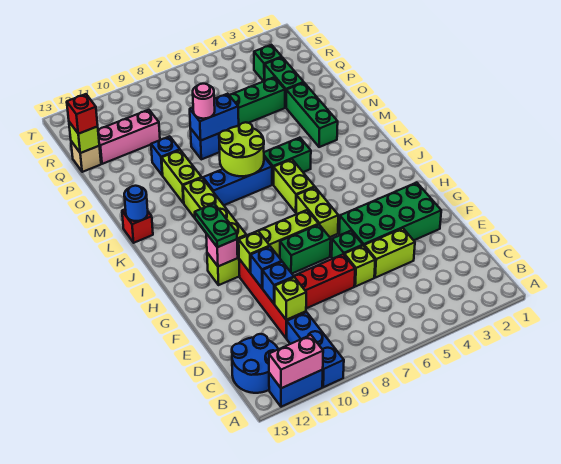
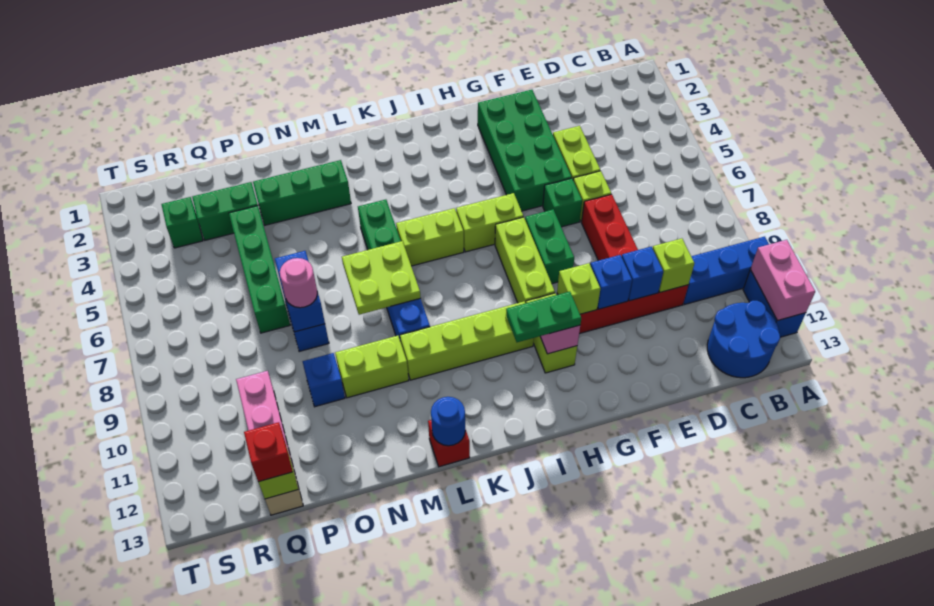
lime round brick L7:M8 level 2 -> lime plate L7:M8 level 2

